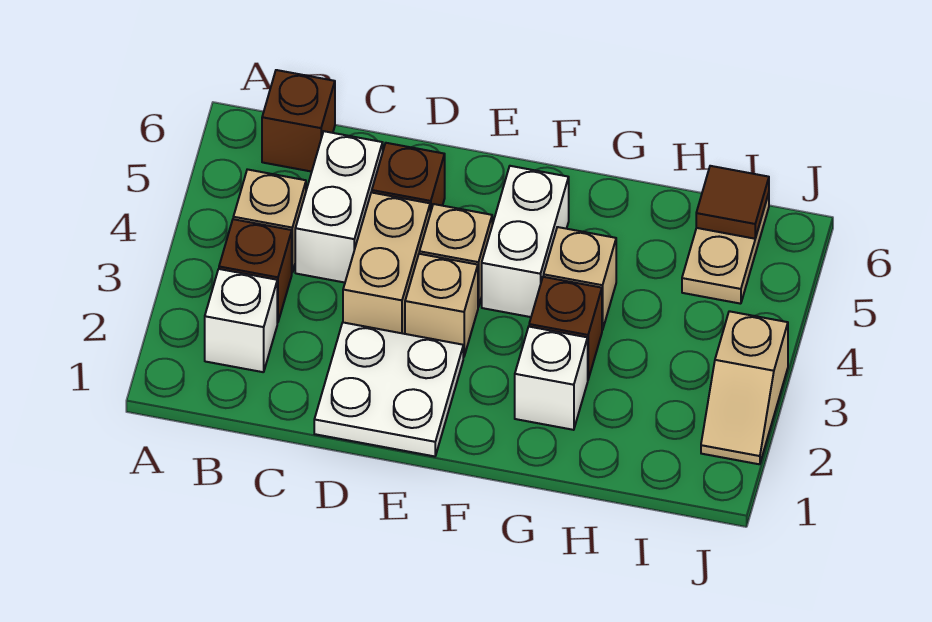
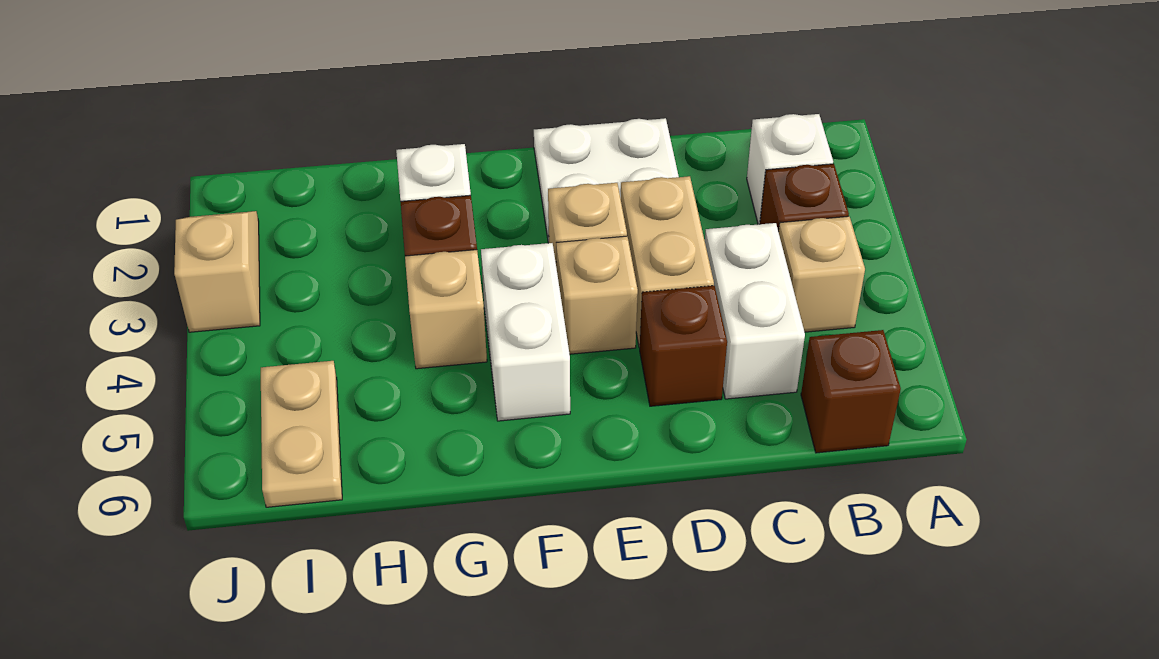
brown tile I6 level 2 -> none

